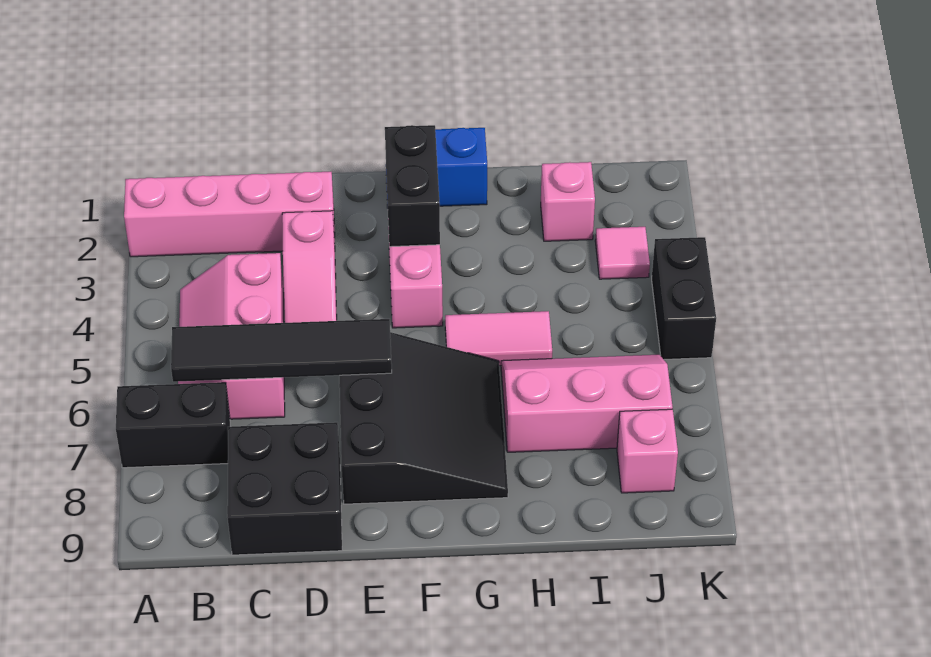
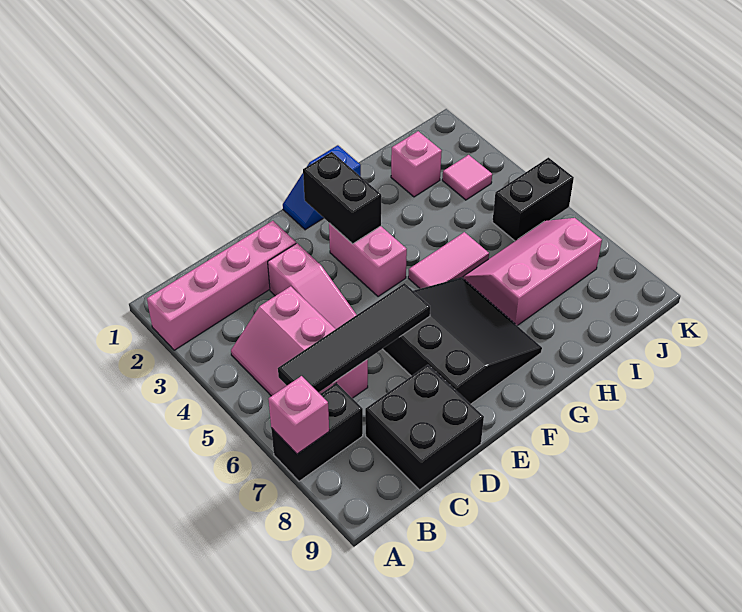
pink brick J8 level 1 -> pink brick A7 level 2
black brick K4:K5 level 1 -> black brick J5:K5 level 1

